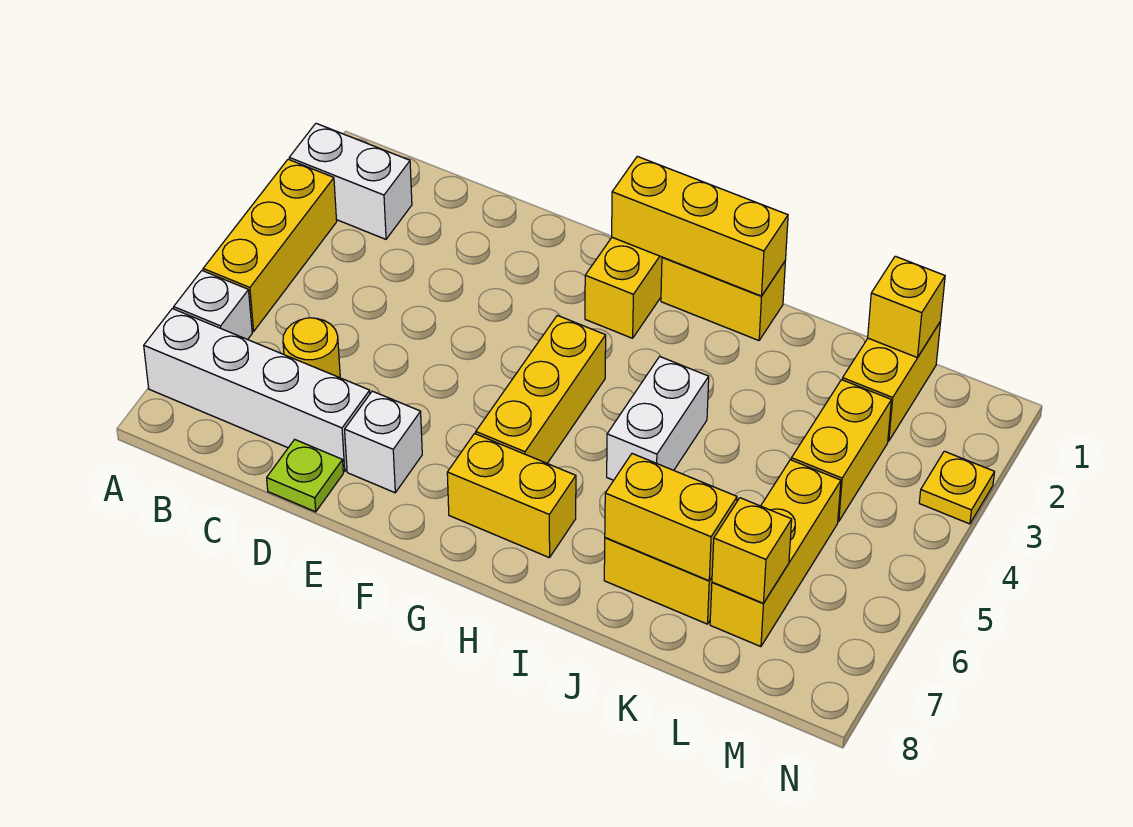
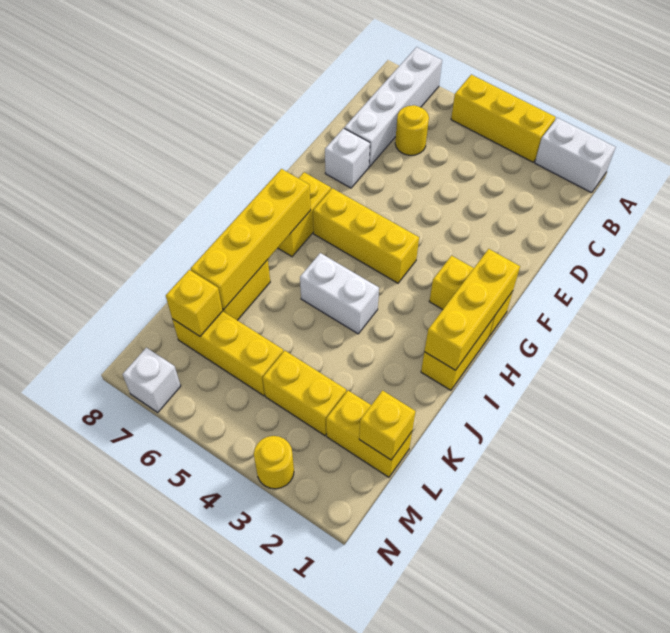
white brick A2:B2 level 1 -> white brick A1:A2 level 1
white brick A6 level 1 -> white brick N7 level 1
lime plate D8 level 1 -> none
yellow brick J7:K7 level 2 -> yellow brick H7:K7 level 2
yellow plate N3 level 1 -> yellow round brick N3 level 1

